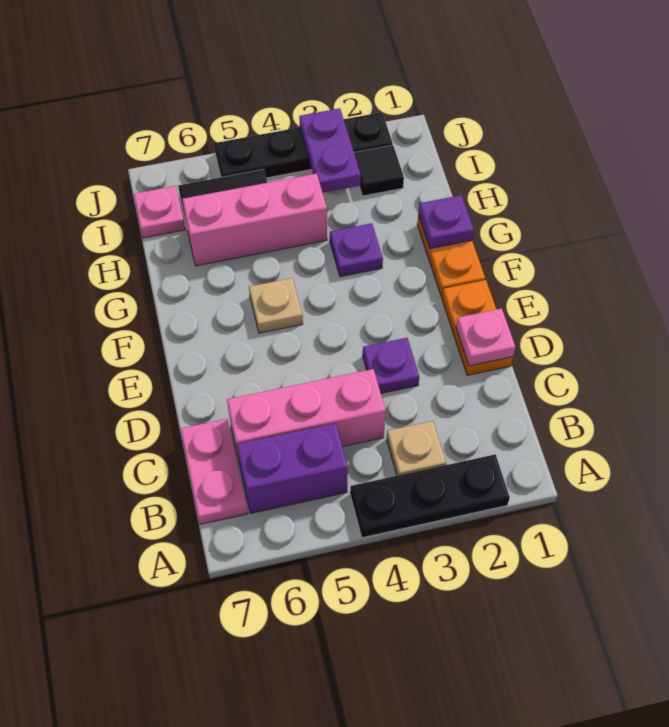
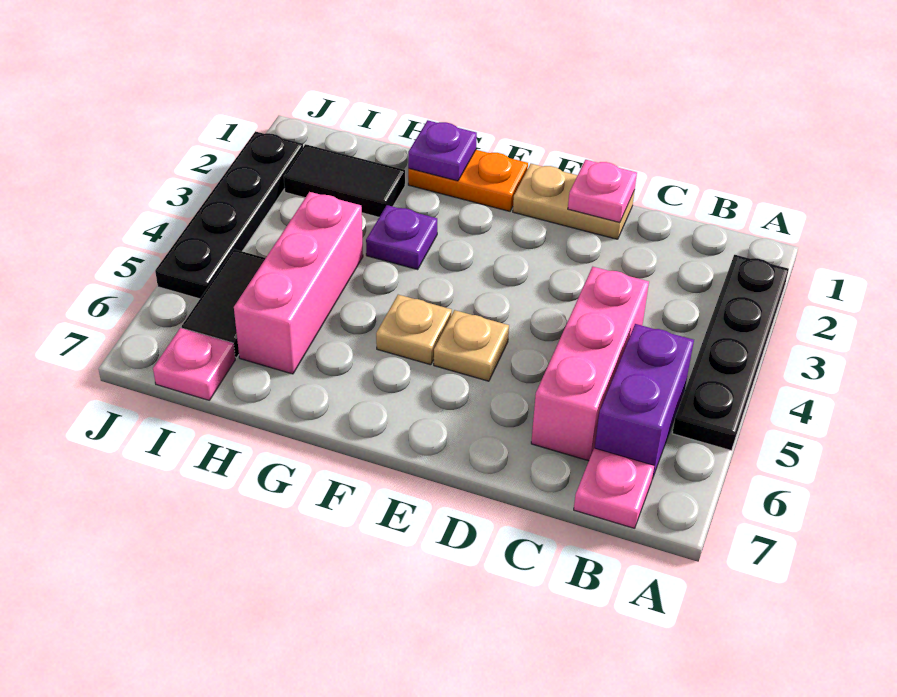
black plate A2:A4 level 1 -> black plate A2:A5 level 1
tan plate B3 level 1 -> tan plate E5 level 1
pink plate B7:C7 level 1 -> pink plate B7 level 1
orange plate D1:E1 level 1 -> tan plate D1:E1 level 1
purple plate D3 level 1 -> none
black tile I2 level 1 -> black tile H2:I2 level 1
purple plate I3:J3 level 2 -> none

